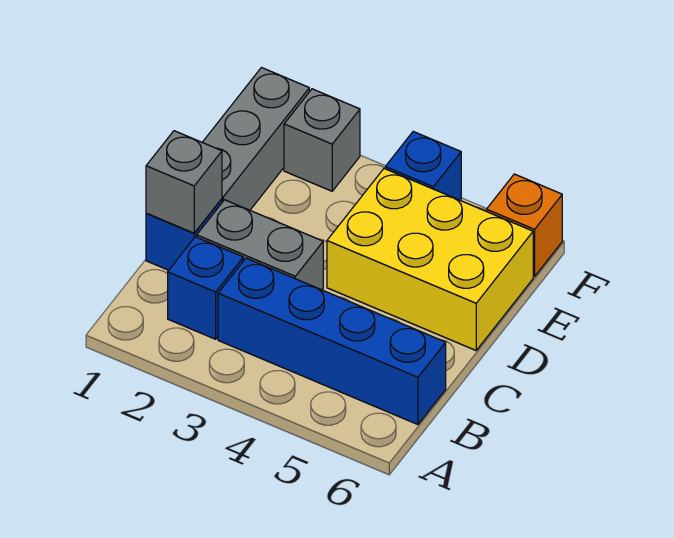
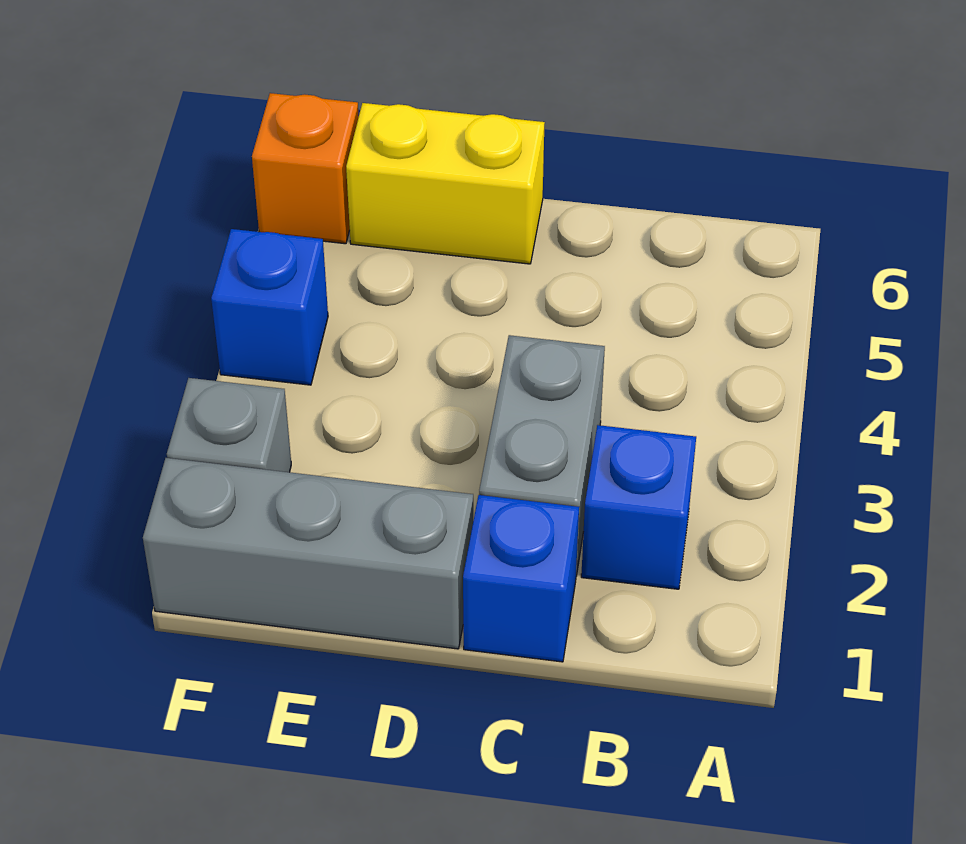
blue brick B3:B6 level 1 -> none
grey brick C1 level 2 -> none
yellow brick D4:E6 level 1 -> yellow brick D6:E6 level 1

